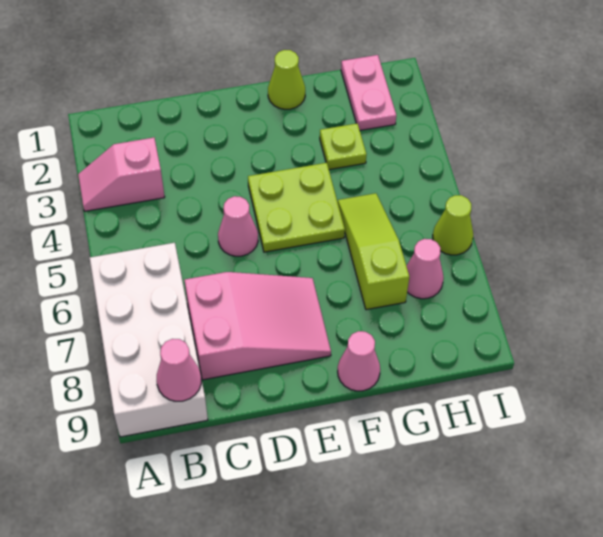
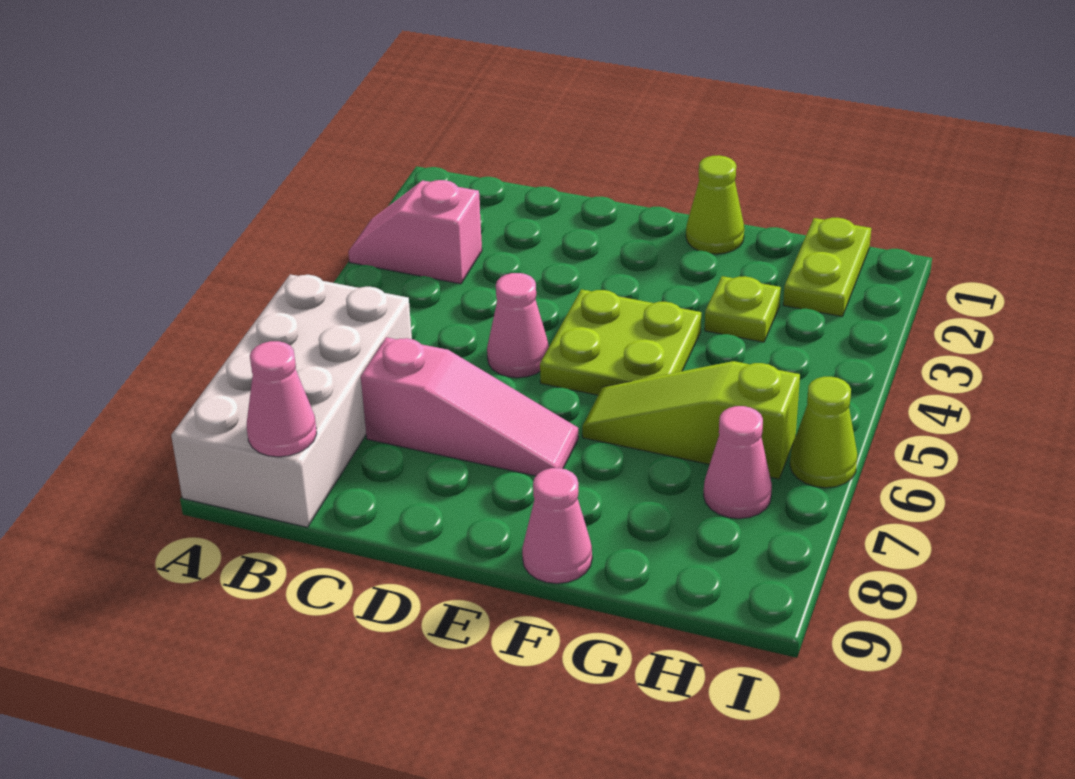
pink slope C7:E8 level 1 top C -> pink slope C7:E7 level 1 top C
lime slope G5:G7 level 1 top 7 -> lime slope F6:H6 level 1 top H
pink plate H1:H2 level 1 -> lime plate H1:H2 level 1

